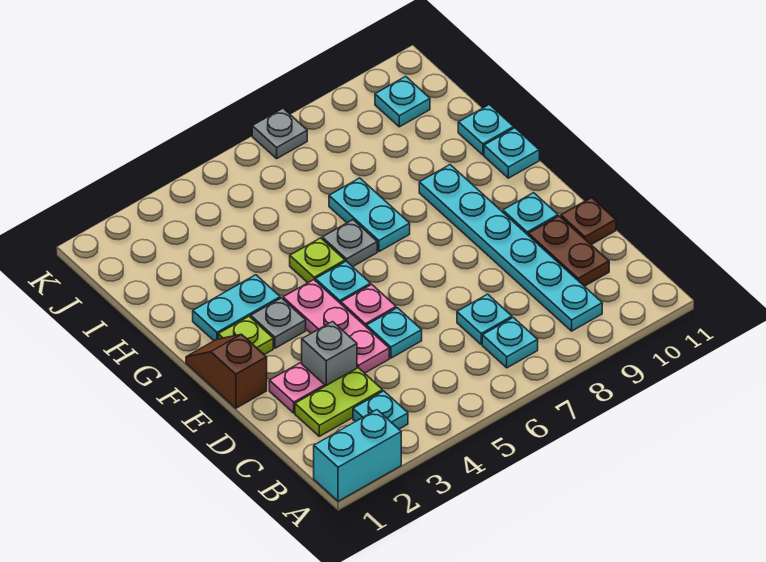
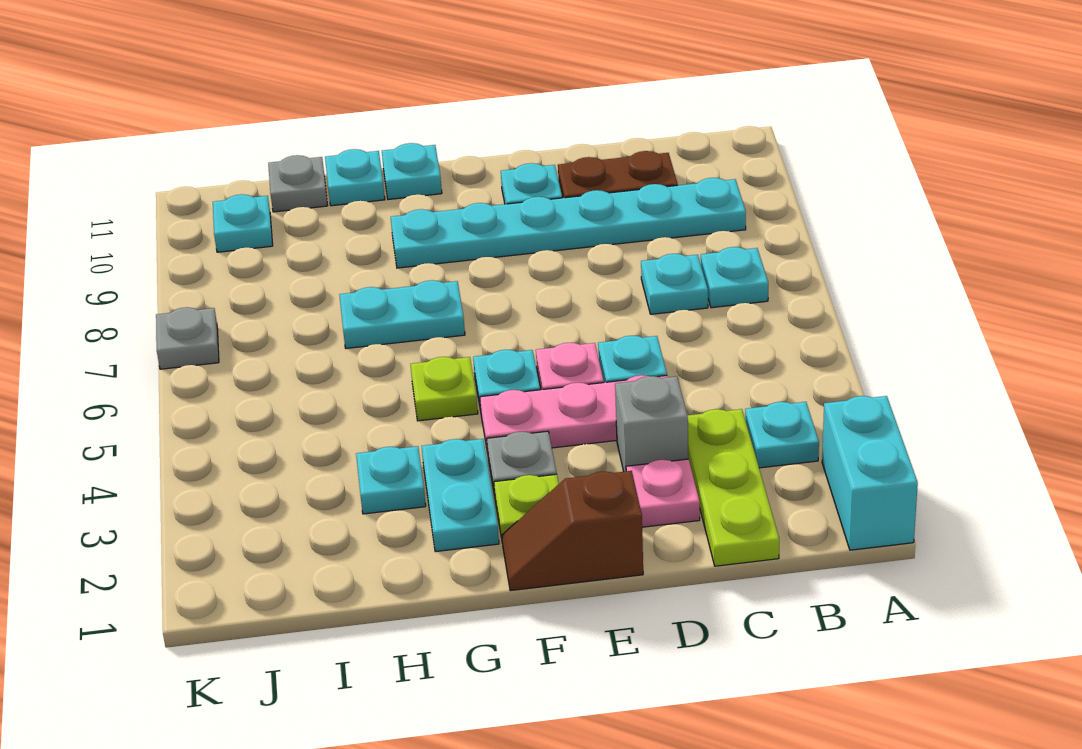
lime plate C2:C3 level 1 -> lime plate C1:C3 level 1
brown plate D11 level 1 -> none
grey plate G6 level 1 -> grey plate I11 level 1
none -> cyan plate H3 level 1

